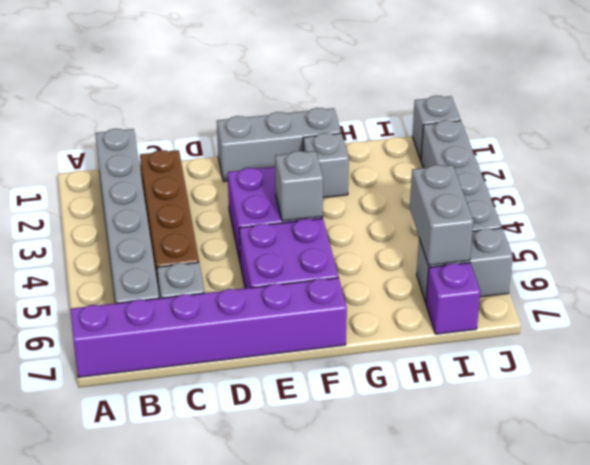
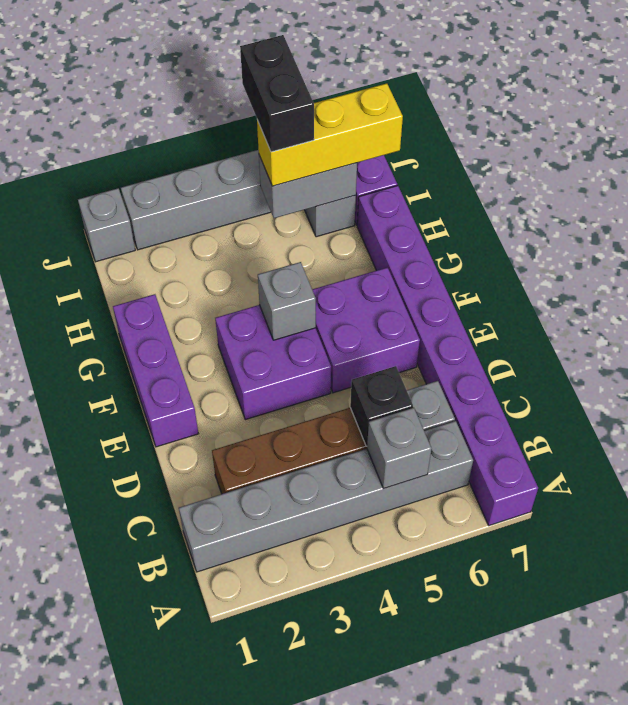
purple brick A7:F7 level 1 -> purple brick A7:H7 level 1
none -> black brick C5 level 2
grey brick E1:G1 level 1 -> purple brick E1:G1 level 1
grey brick G2 level 1 -> grey brick B5 level 2
none -> yellow brick I5:I7 level 3
none -> black brick I5:J5 level 4

